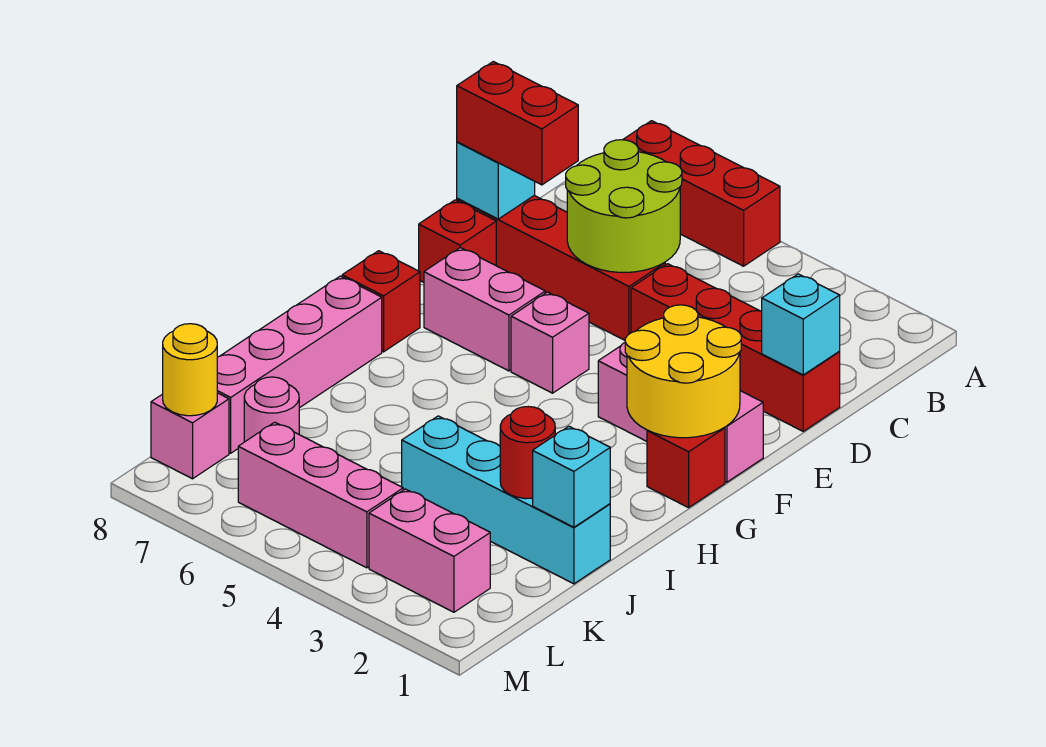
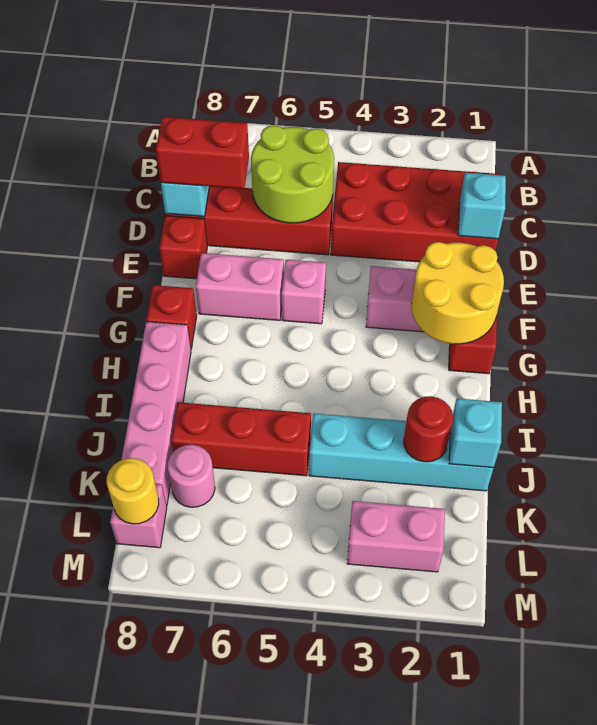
red brick A5:A7 level 1 -> red brick J5:J7 level 1
red brick D1:D4 level 1 -> red brick C1:D4 level 1
pink brick L4:L6 level 1 -> none

